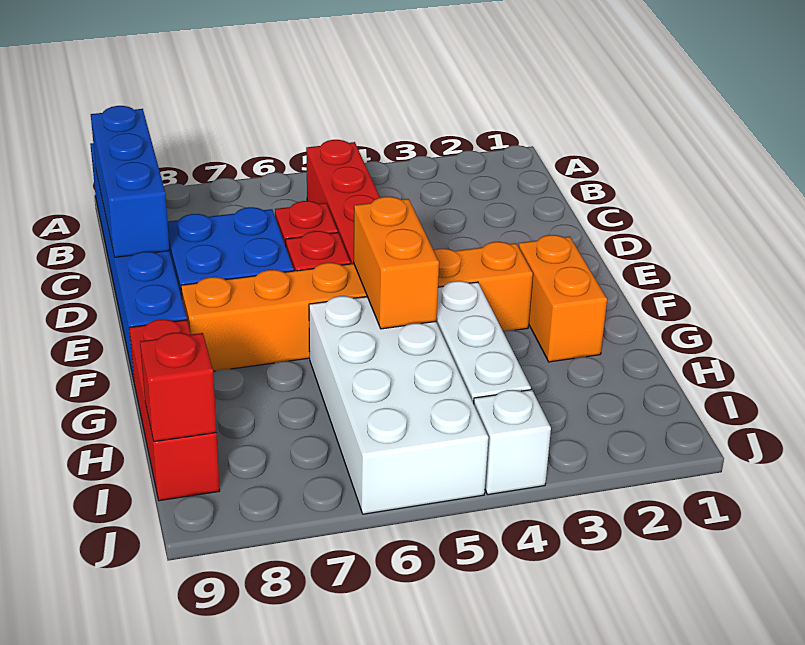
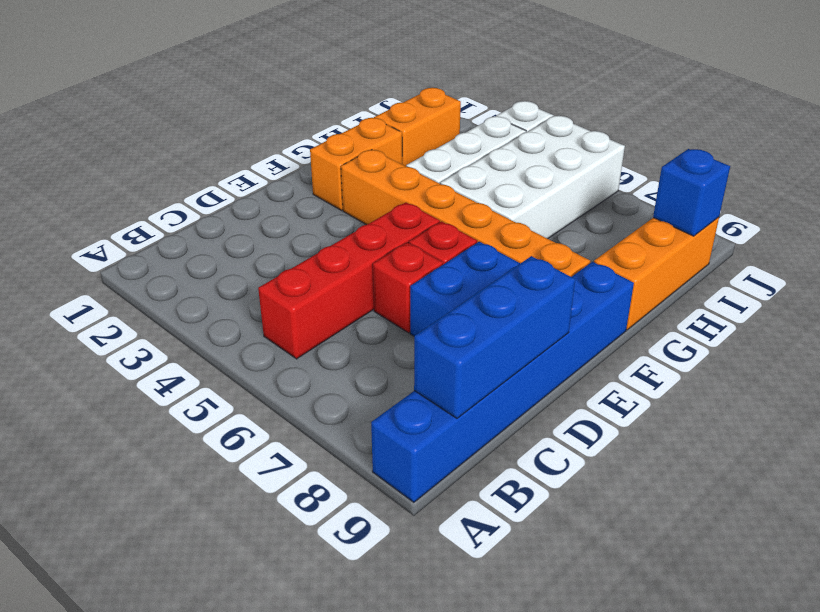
orange brick F5:G5 level 2 -> orange brick H2:I2 level 1
red brick G9:I9 level 1 -> orange brick G9:I9 level 1
red brick I9 level 2 -> blue brick I9 level 2

